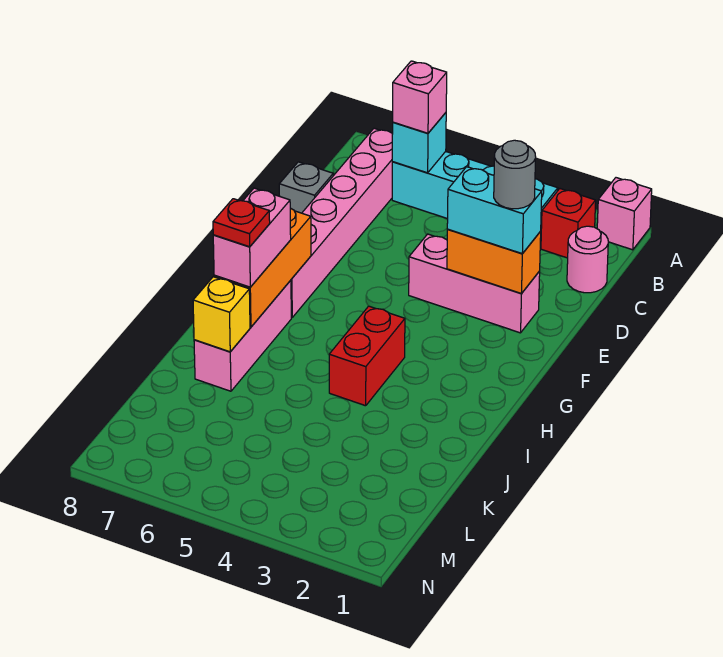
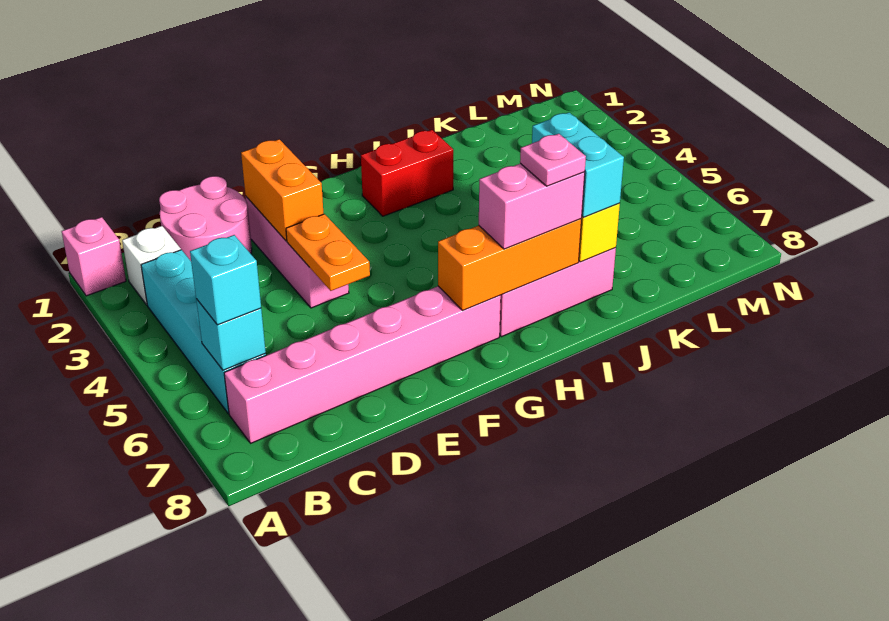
red brick B2 level 1 -> white brick B2 level 1
pink brick B6 level 3 -> cyan brick B6 level 3
pink round brick C1 level 1 -> pink round brick C1:D2 level 1
grey brick D8 level 1 -> none
cyan brick E2:E3 level 3 -> cyan brick J6:J7 level 3
grey round brick E2 level 4 -> none
none -> orange plate E4:E5 level 2
red brick H4:I4 level 1 -> red brick H2:I2 level 1
red plate I7 level 4 -> pink plate I7 level 4

